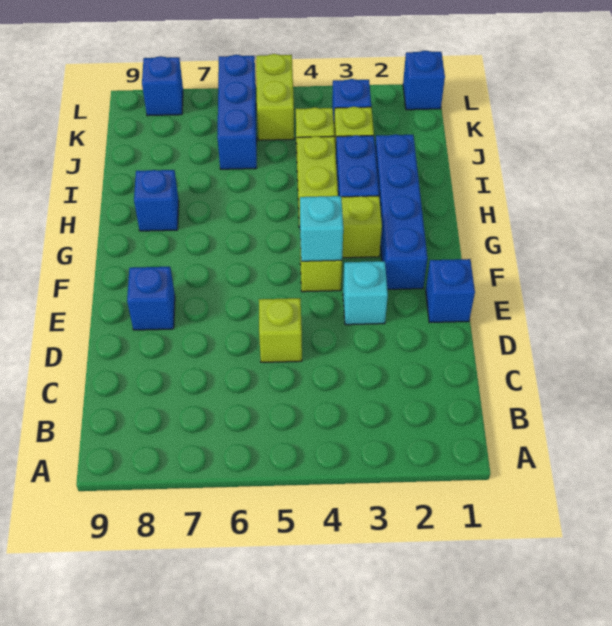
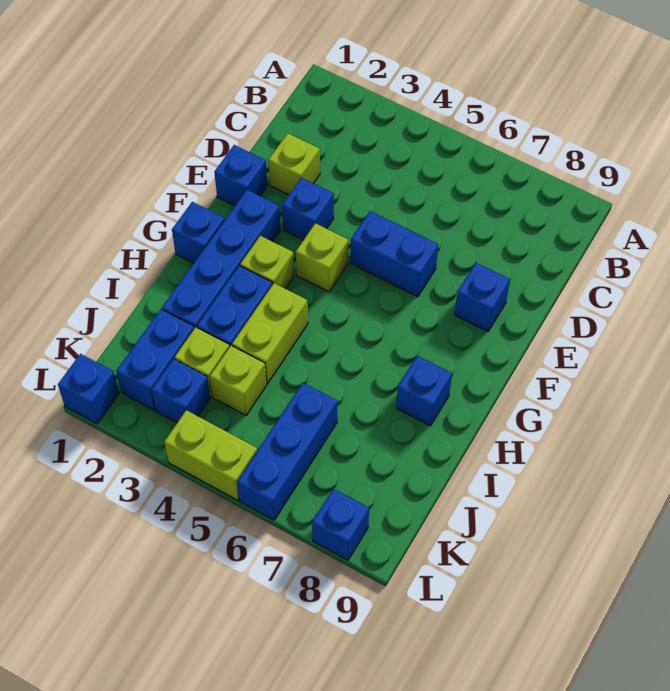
lime brick D5 level 1 -> lime brick D2 level 1
cyan brick E3 level 1 -> blue brick E3 level 1
none -> blue brick E5:E6 level 1
cyan brick F4 level 2 -> none
none -> blue brick G1 level 1
none -> blue brick J2:K2 level 1
lime brick K5:L5 level 1 -> lime brick L4:L5 level 1

